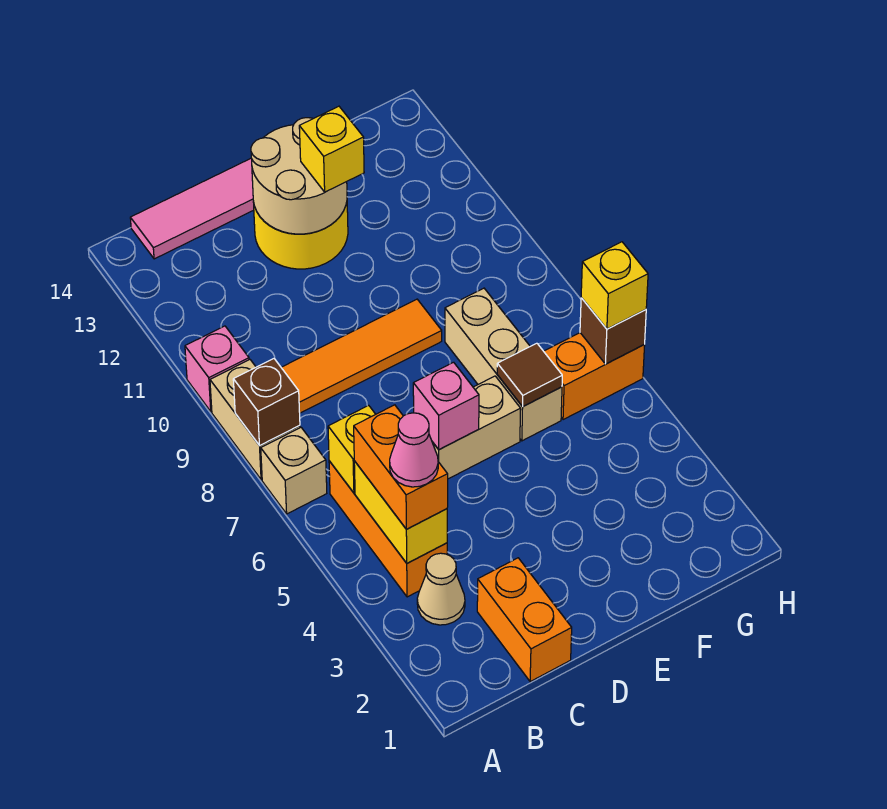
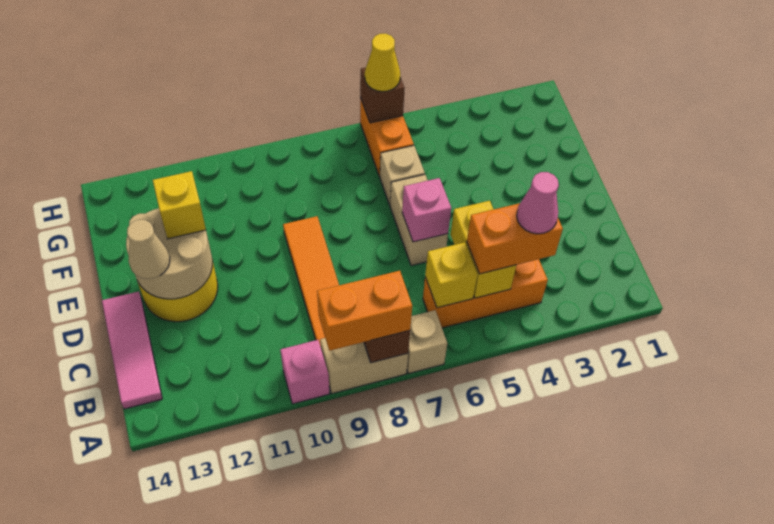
tan cone B3 level 1 -> tan cone D13 level 3
yellow brick B4:B5 level 2 -> yellow brick B5:C5 level 2
orange brick C1:C2 level 1 -> orange brick A8:A9 level 3
tan brick F6:F8 level 1 -> tan brick F6 level 1
brown tile F6 level 2 -> none
yellow brick H6 level 3 -> yellow cone H6 level 3

